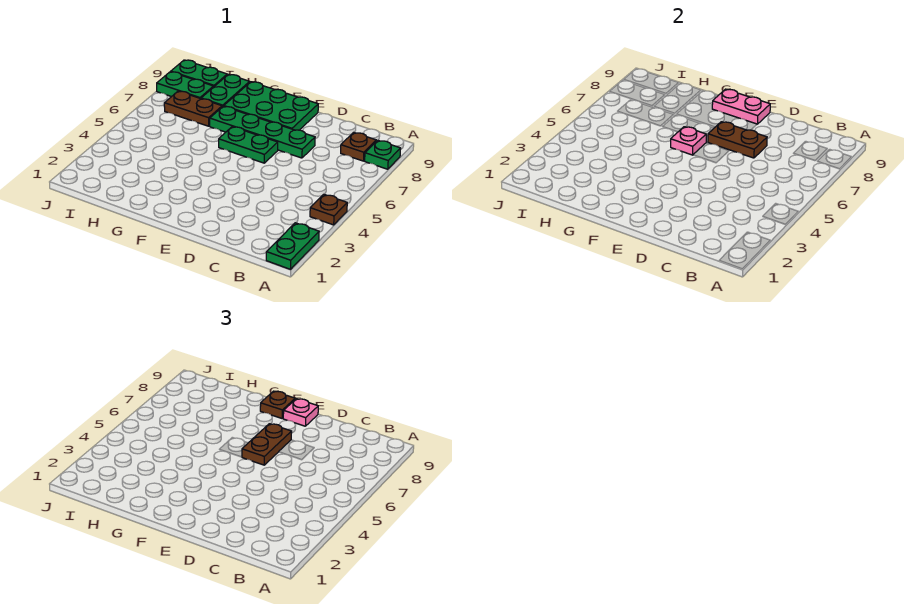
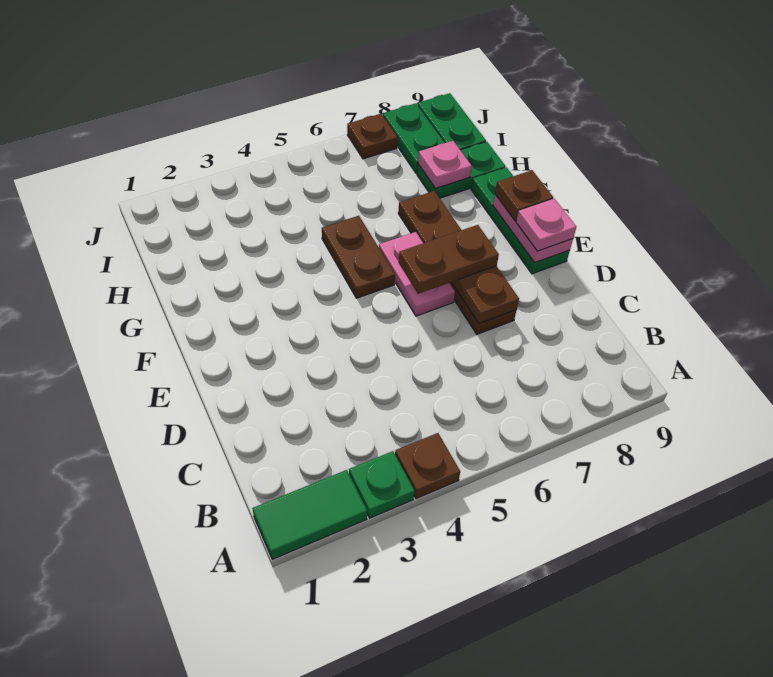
green plate A1:A2 level 1 -> green tile A1:A2 level 1
green plate A8 level 1 -> green plate A3 level 1
brown plate B8 level 1 -> brown plate J7 level 1
green plate D7:G7 level 1 -> brown plate D7:G7 level 1
green plate E6:F6 level 1 -> pink plate E6:F6 level 1
green plate E8:G9 level 1 -> green plate E9:G9 level 1
pink plate F6 level 2 -> pink plate H8 level 2
brown plate H7:I7 level 1 -> brown plate F5:G5 level 1

